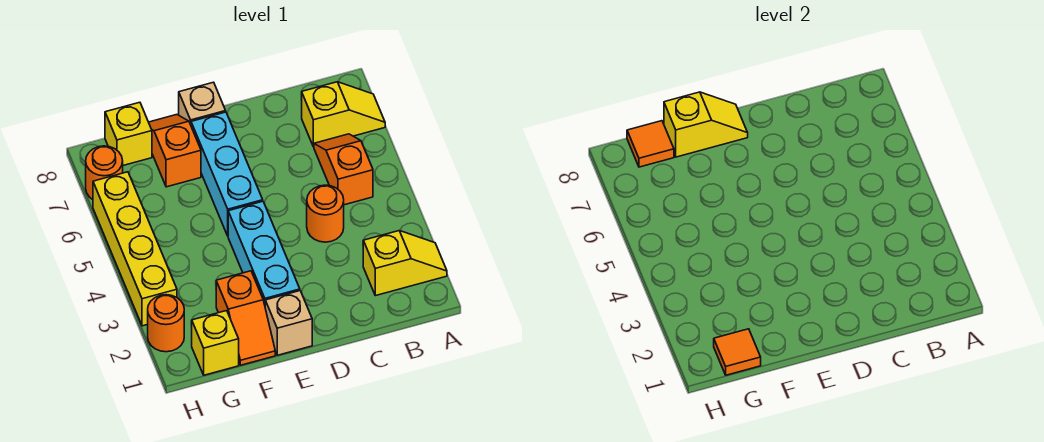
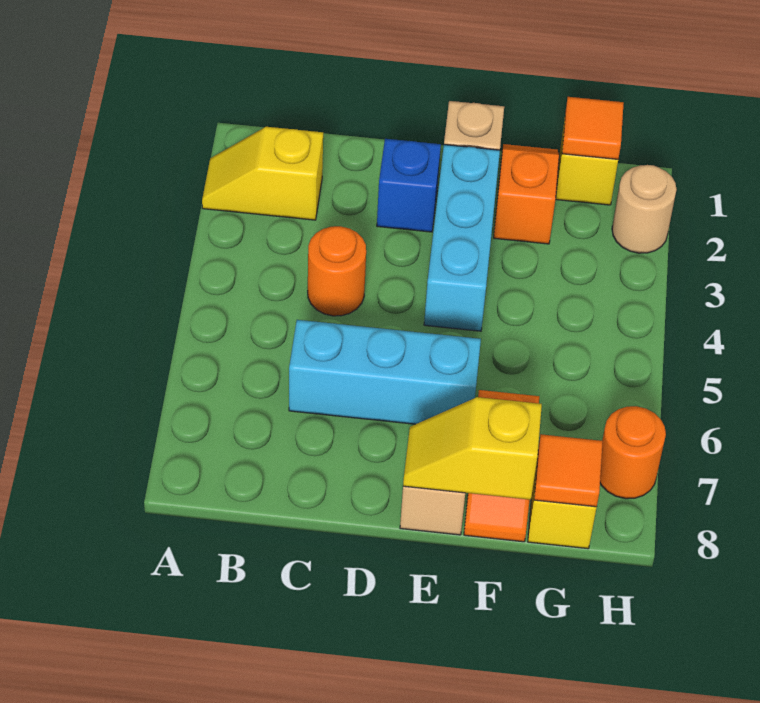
yellow slope A7:B7 level 1 top B -> none
orange slope B5:B6 level 1 top 5 -> none
none -> blue brick D2 level 1
cyan brick E5:E7 level 1 -> cyan brick C6:E6 level 1
orange round brick H2 level 1 -> tan round brick H2 level 1
yellow brick H3:H6 level 1 -> none

